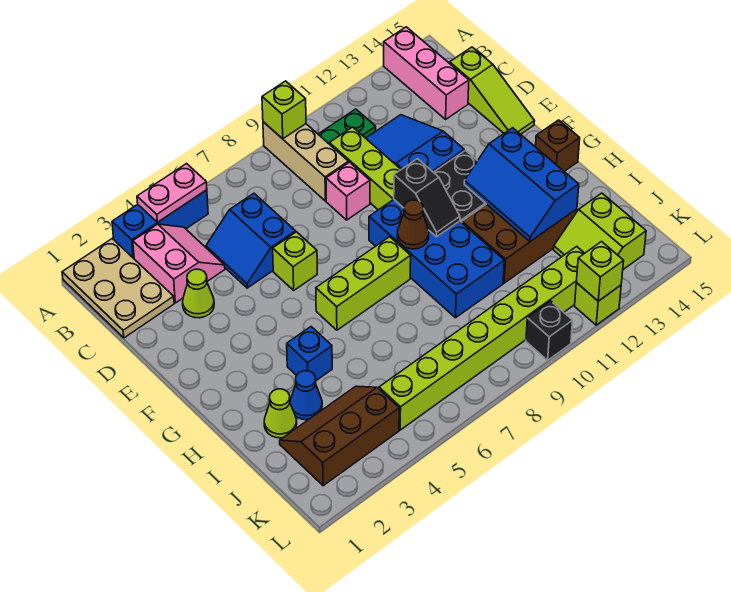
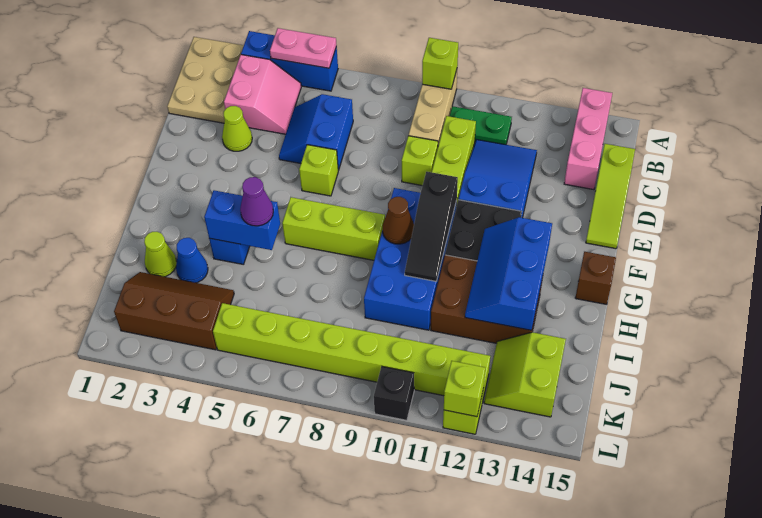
pink brick D9 level 1 -> lime brick D9 level 1
black slope F10:G10 level 2 top F -> black slope F10:H10 level 2 top F
none -> blue brick H4:H5 level 2
none -> purple cone H5 level 3

